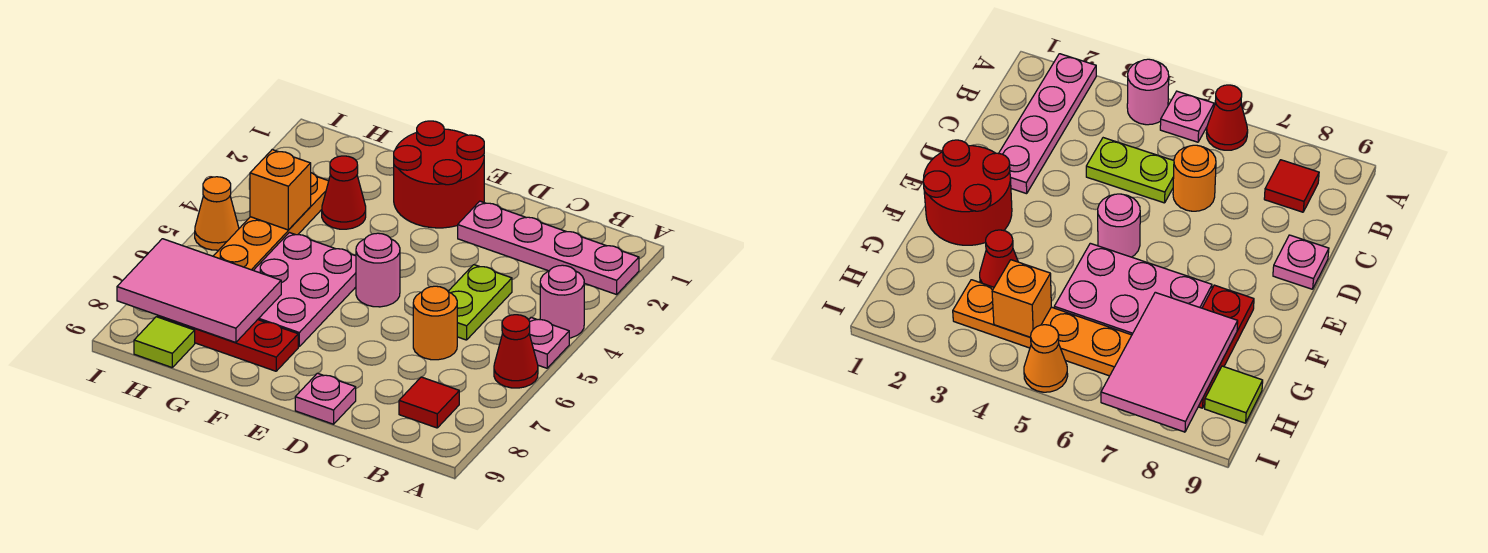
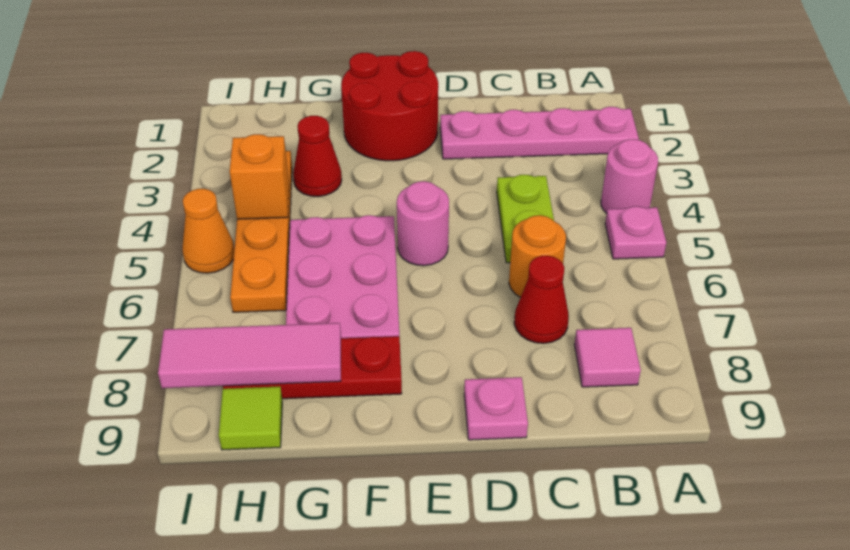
red cone A6 level 1 -> red cone C7 level 1
red tile B8 level 1 -> pink tile B8 level 1
pink tile G7:I8 level 2 -> pink tile G8:I8 level 2

